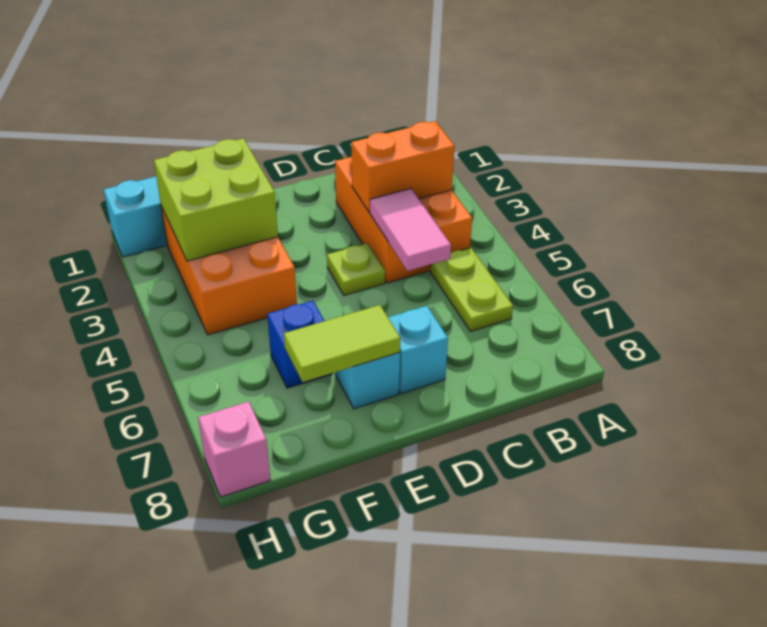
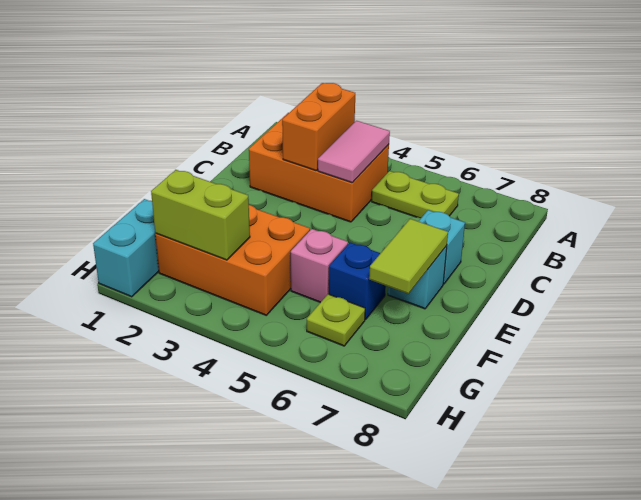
pink tile C4:C5 level 2 -> pink tile B4:C4 level 2
lime plate D4 level 1 -> lime plate G6 level 1
lime brick F2:G3 level 2 -> lime brick G2:G3 level 2
pink brick H8 level 1 -> pink brick F5 level 1

